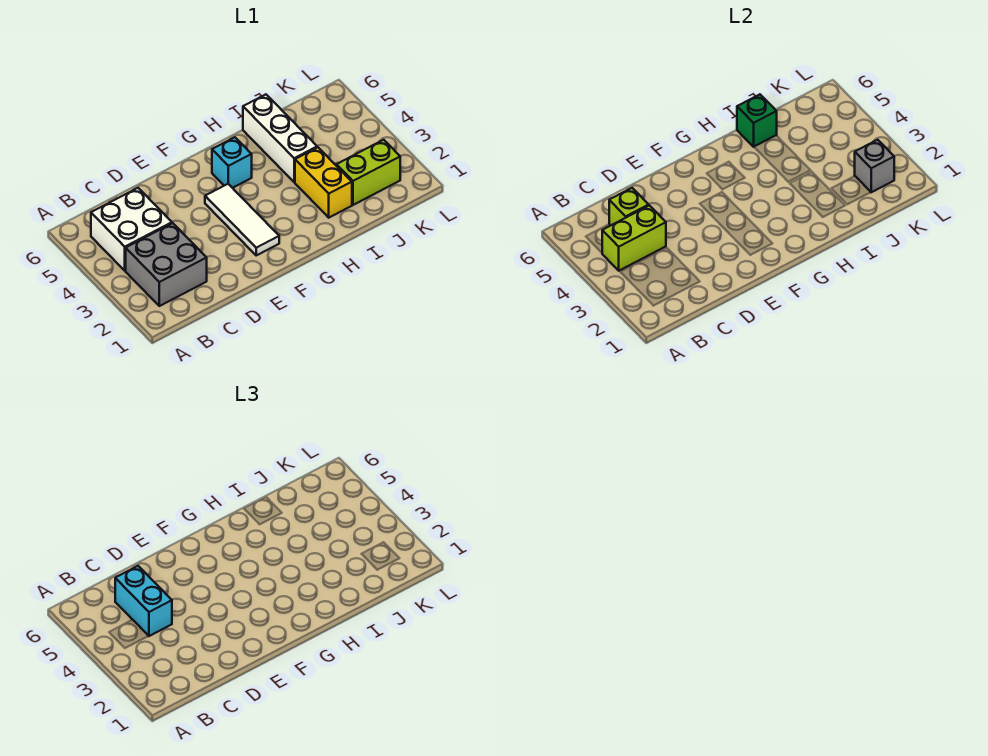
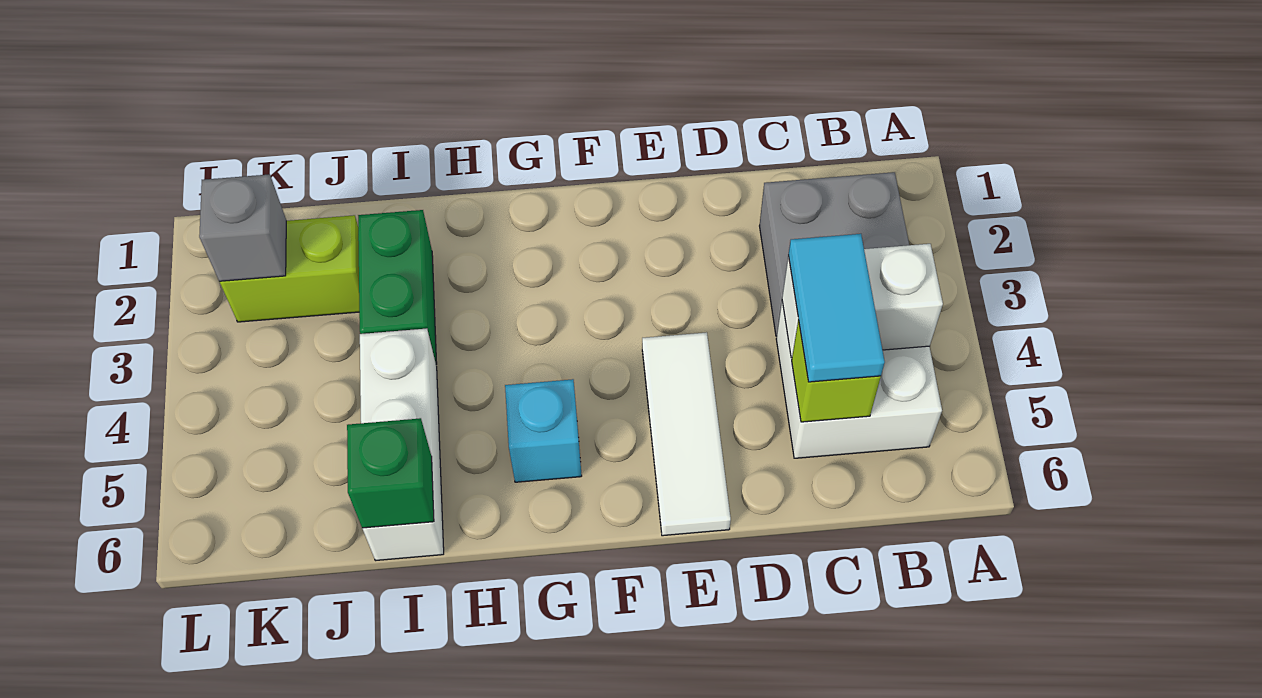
lime brick B4:C4 level 2 -> white brick B4:C4 level 2
cyan brick C4:C5 level 3 -> cyan tile C4:C5 level 3
white tile F2:F4 level 1 -> white tile E4:E6 level 1
yellow brick I2:I3 level 1 -> green brick I2:I3 level 1

